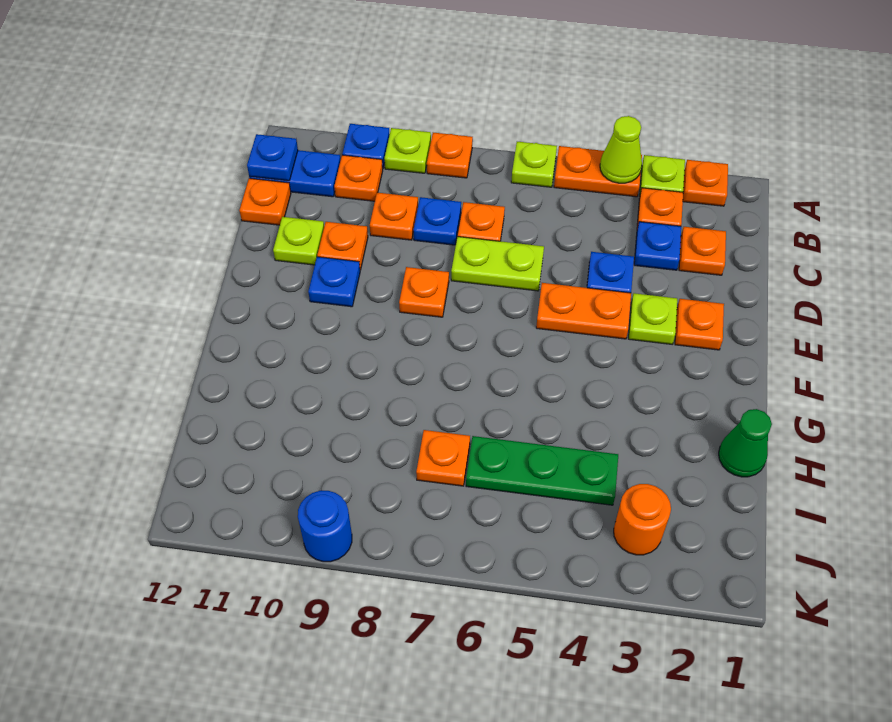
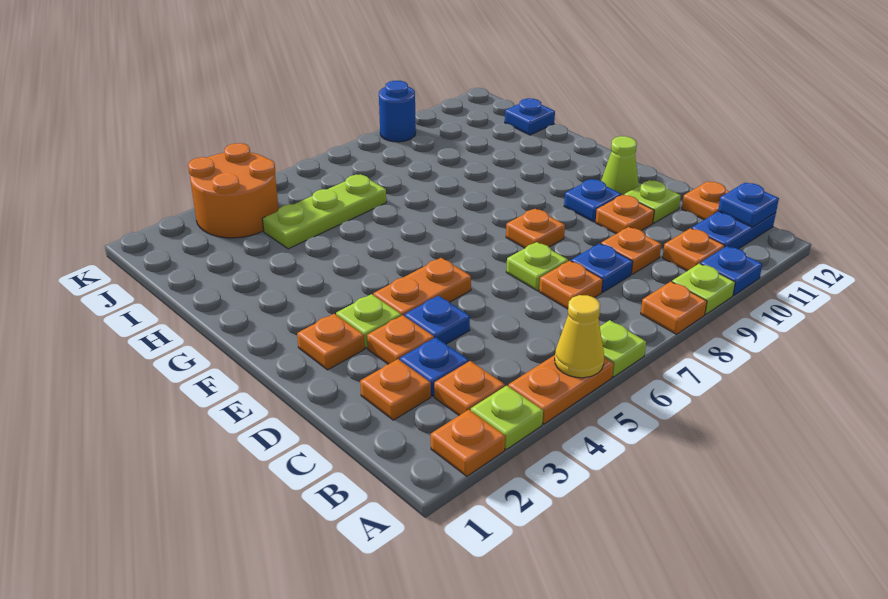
lime cone A4 level 2 -> lime cone E11 level 1
none -> yellow cone A5 level 2
lime plate D6:D7 level 1 -> lime plate D7 level 1
green cone H1 level 1 -> none
green plate I4:I6 level 1 -> lime plate I4:I6 level 1
orange plate I7 level 1 -> orange plate D3 level 1
none -> blue plate I12 level 1
orange round brick J3 level 1 -> orange round brick J3:K4 level 1

